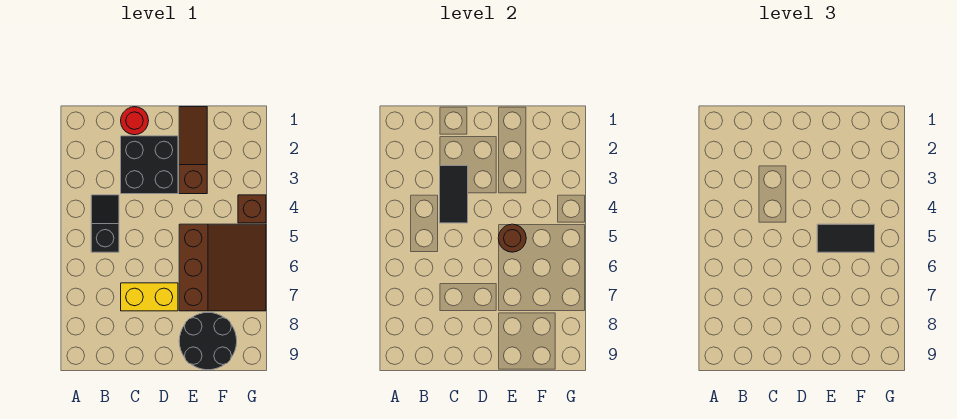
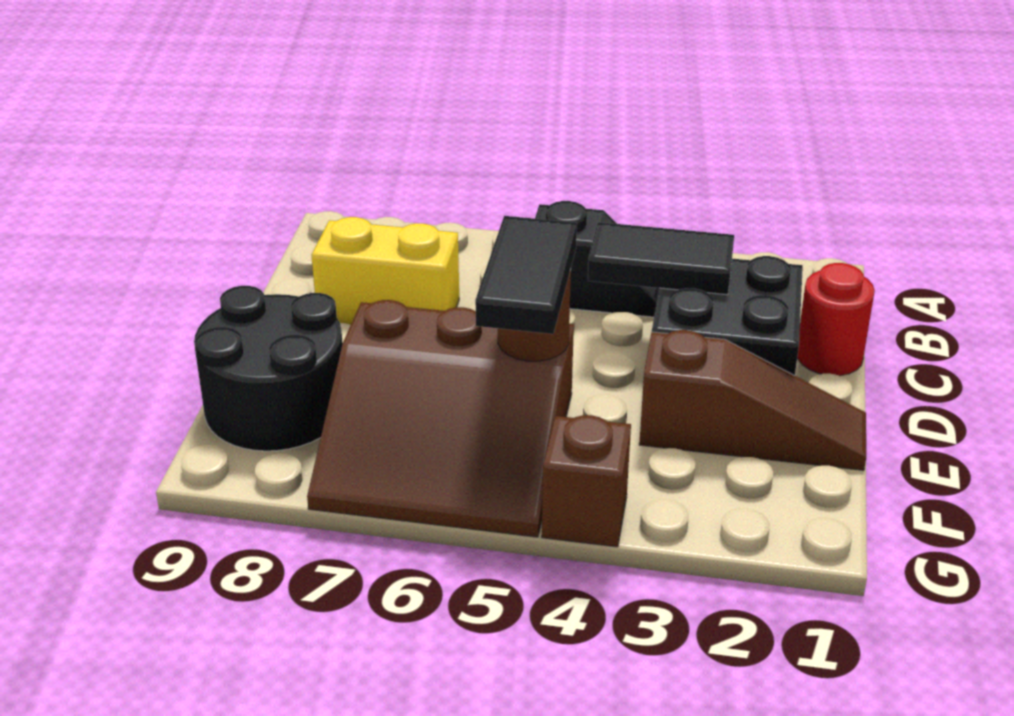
yellow brick C7:D7 level 1 -> yellow brick C7:C8 level 1

